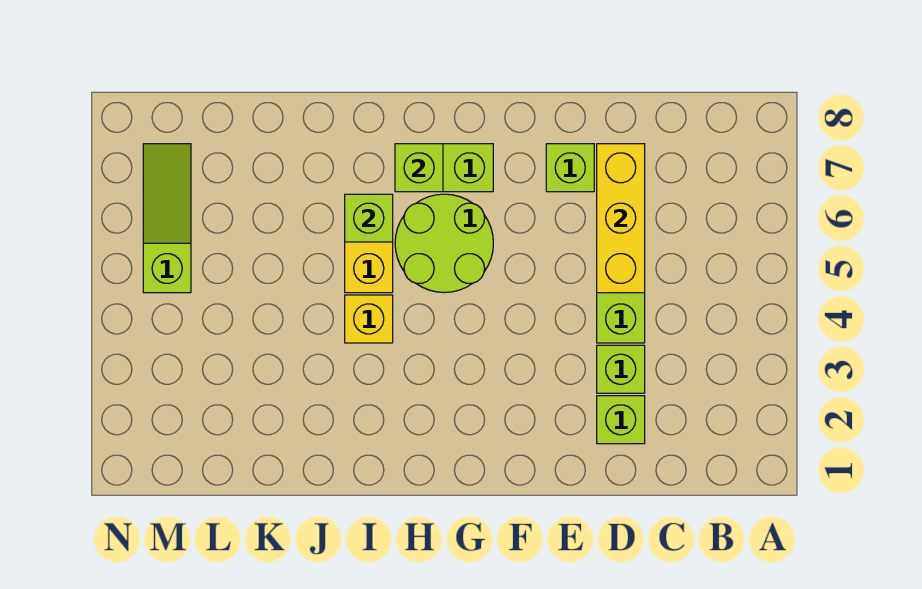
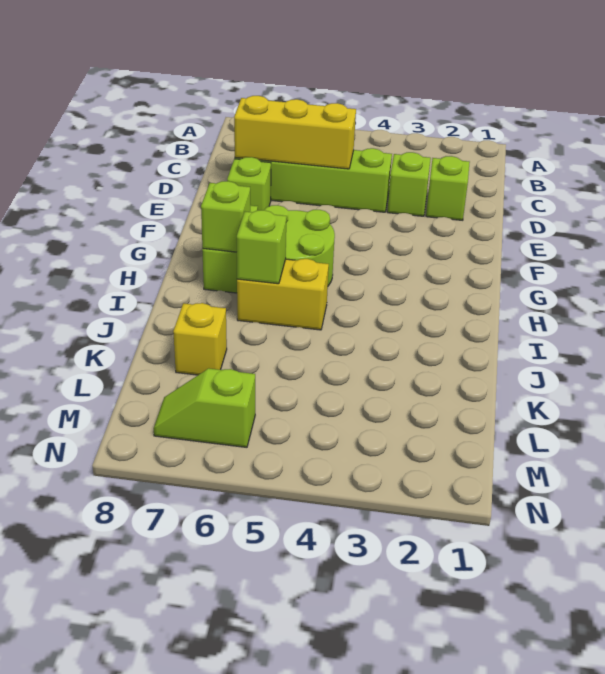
yellow brick I4 level 1 -> yellow brick K7 level 1
lime slope M5:M7 level 1 top 5 -> lime slope M6:M7 level 1 top 6

